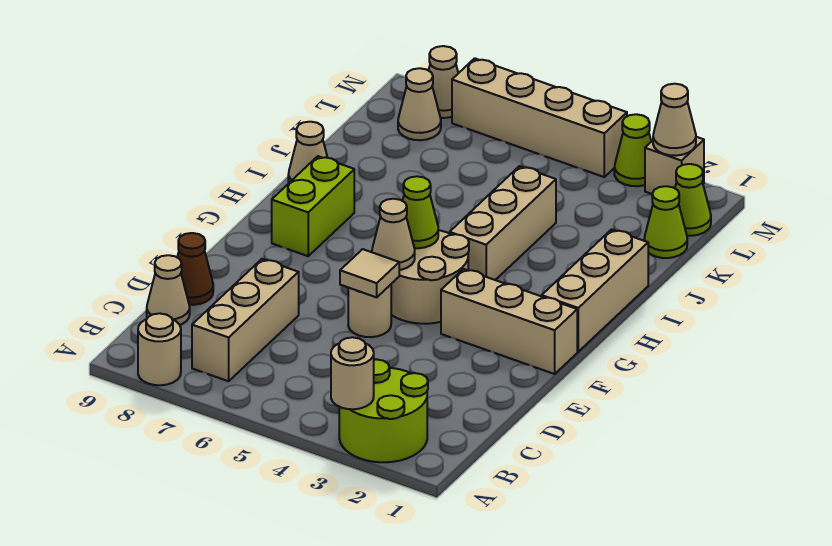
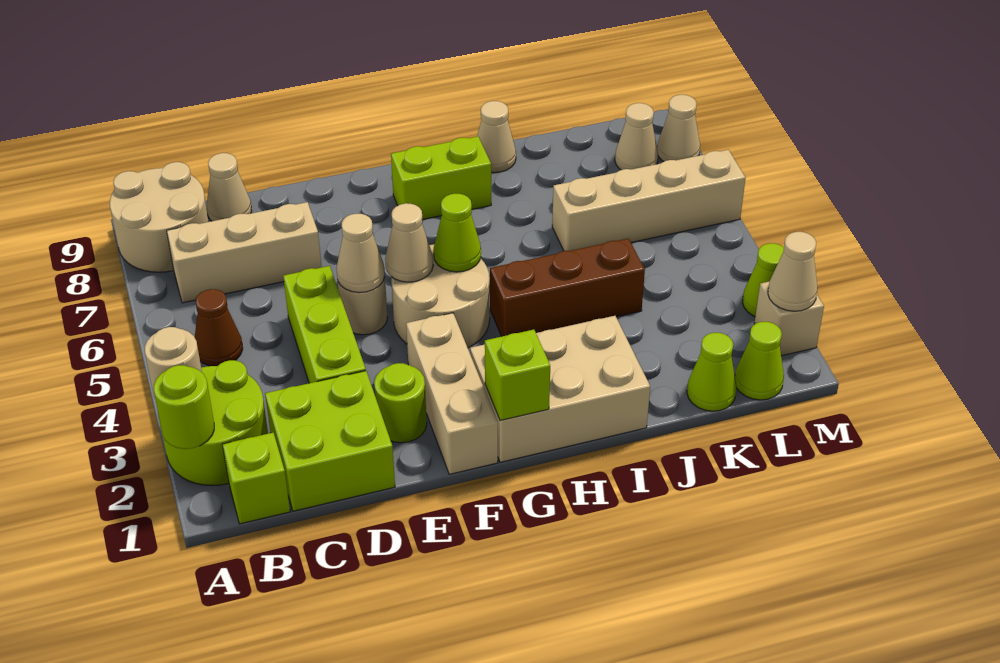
none -> lime round brick A2 level 2
tan round brick A8 level 1 -> tan round brick A8:B9 level 1
none -> lime brick B1 level 1
none -> lime brick C1:D2 level 1
none -> lime brick D3:D5 level 1
brown cone D9 level 1 -> brown cone B5 level 1
none -> lime round brick E2 level 1
tan tile E5 level 2 -> tan cone E5 level 2
tan brick G1:I1 level 1 -> tan brick G1:I2 level 1
none -> lime brick G1 level 2
tan brick H4:J4 level 1 -> brown brick H4:J4 level 1
tan brick M4:M7 level 1 -> tan brick J6:M6 level 1

